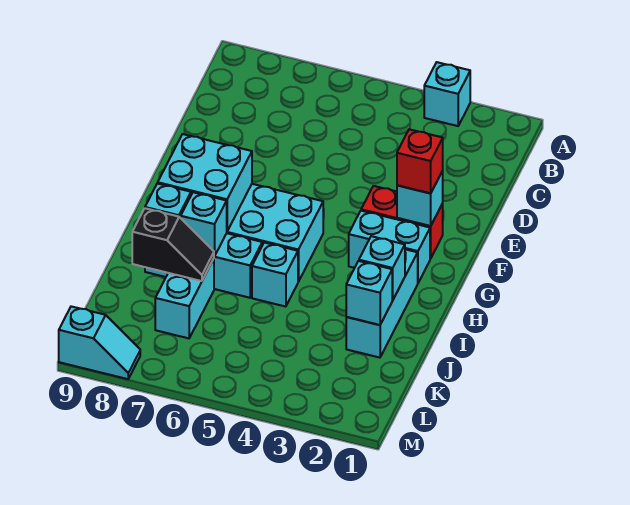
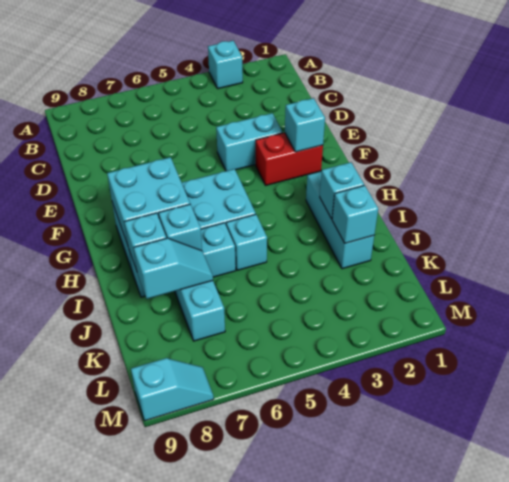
red brick F2 level 3 -> none
cyan brick G2:G3 level 1 -> cyan brick E3:E4 level 1
black slope J7:J8 level 2 top 8 -> cyan slope J7:J8 level 2 top 8

